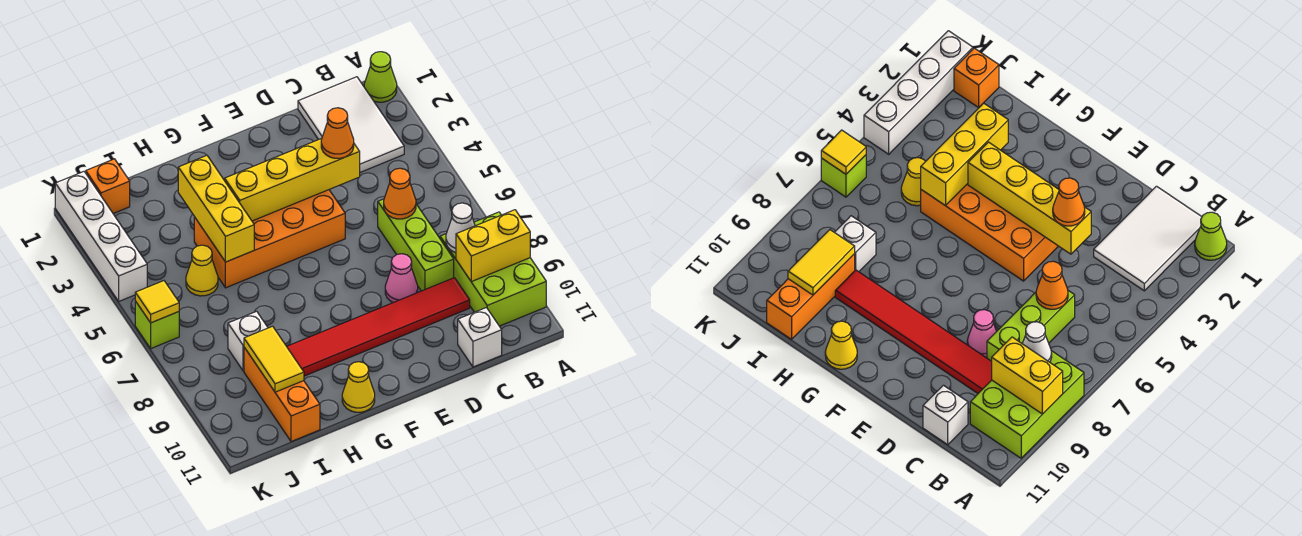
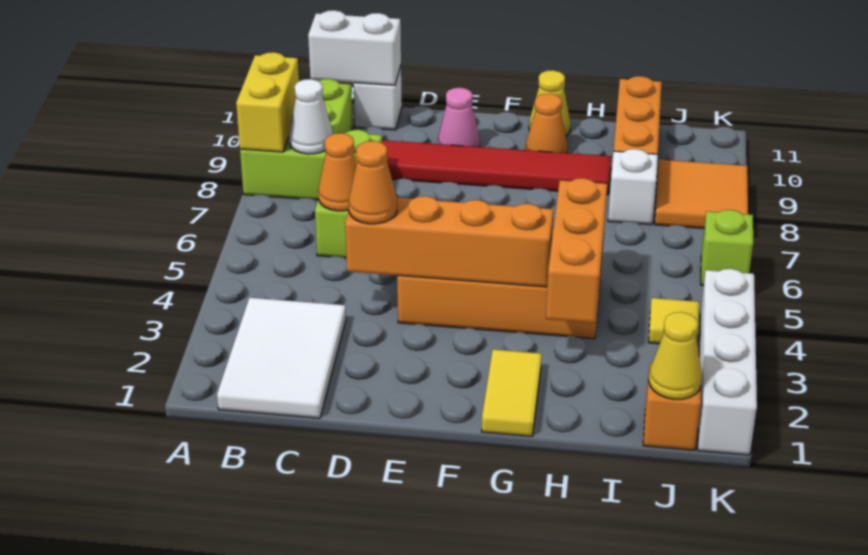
lime cone A1 level 1 -> none
yellow brick A9:B9 level 2 -> yellow brick A8:A9 level 2
none -> white brick B11:C11 level 2
yellow brick D4:G4 level 2 -> orange brick D4:G4 level 2
pink cone D8 level 1 -> pink cone E10 level 1
none -> orange cone G10 level 1
yellow brick H3:H5 level 2 -> orange brick H3:H5 level 2
yellow cone I5 level 1 -> yellow cone J1 level 2
yellow tile I9:I10 level 2 -> yellow tile G1:G2 level 1
none -> orange tile J8:K9 level 1
yellow tile K6 level 2 -> yellow tile J4 level 1

